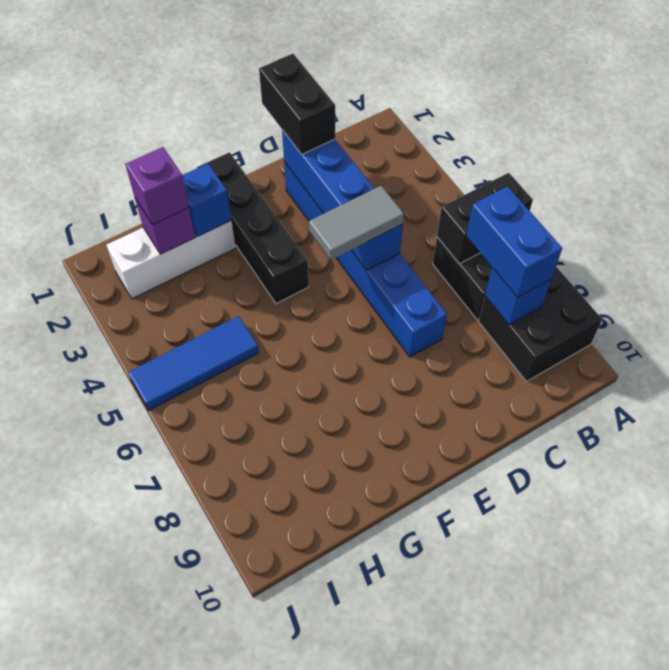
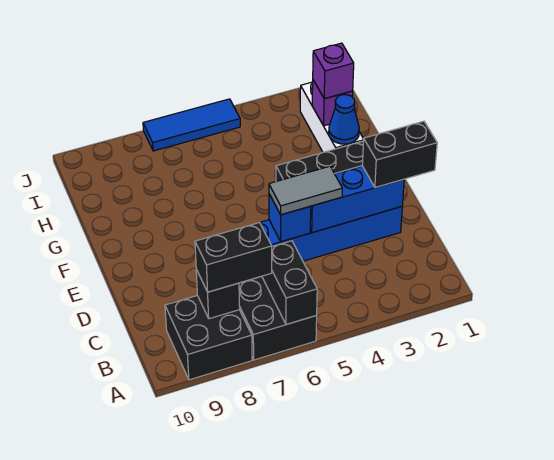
blue brick B7:B8 level 3 -> black brick B7:B8 level 3
blue brick B8 level 2 -> black brick B8 level 2
grey tile D5:E5 level 3 -> grey tile D4:D5 level 3
blue brick G2 level 2 -> blue cone G2 level 2
blue tile H5:J5 level 1 -> blue tile J5:J7 level 1

